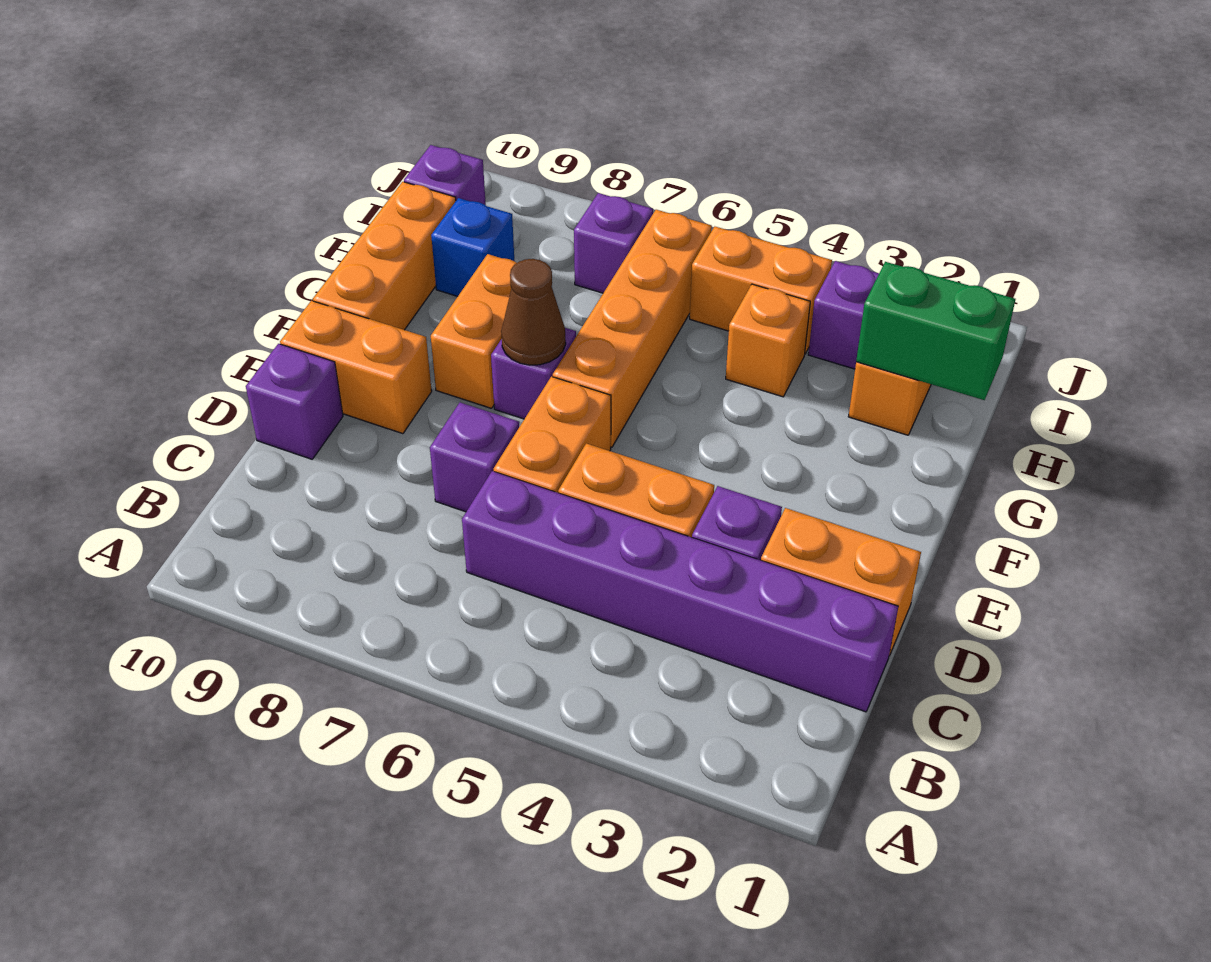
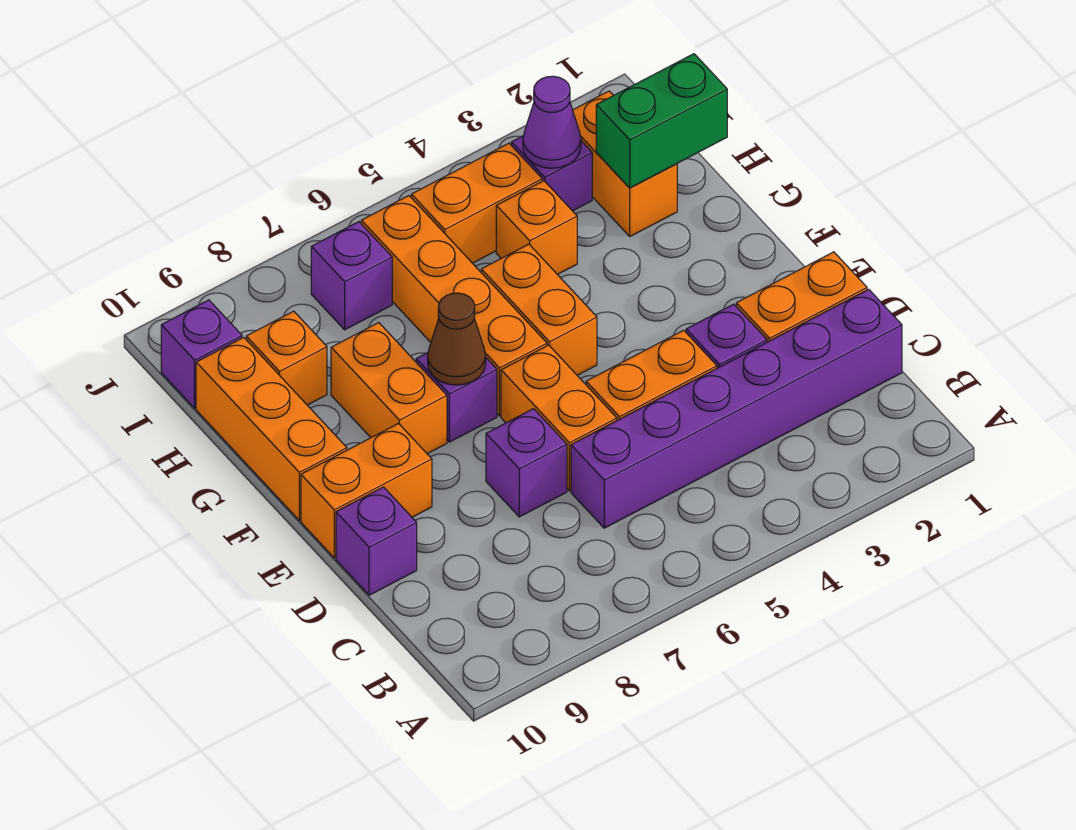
none -> orange brick F5:G5 level 1
blue brick H9 level 1 -> orange brick H9 level 1
none -> purple cone I3 level 2

